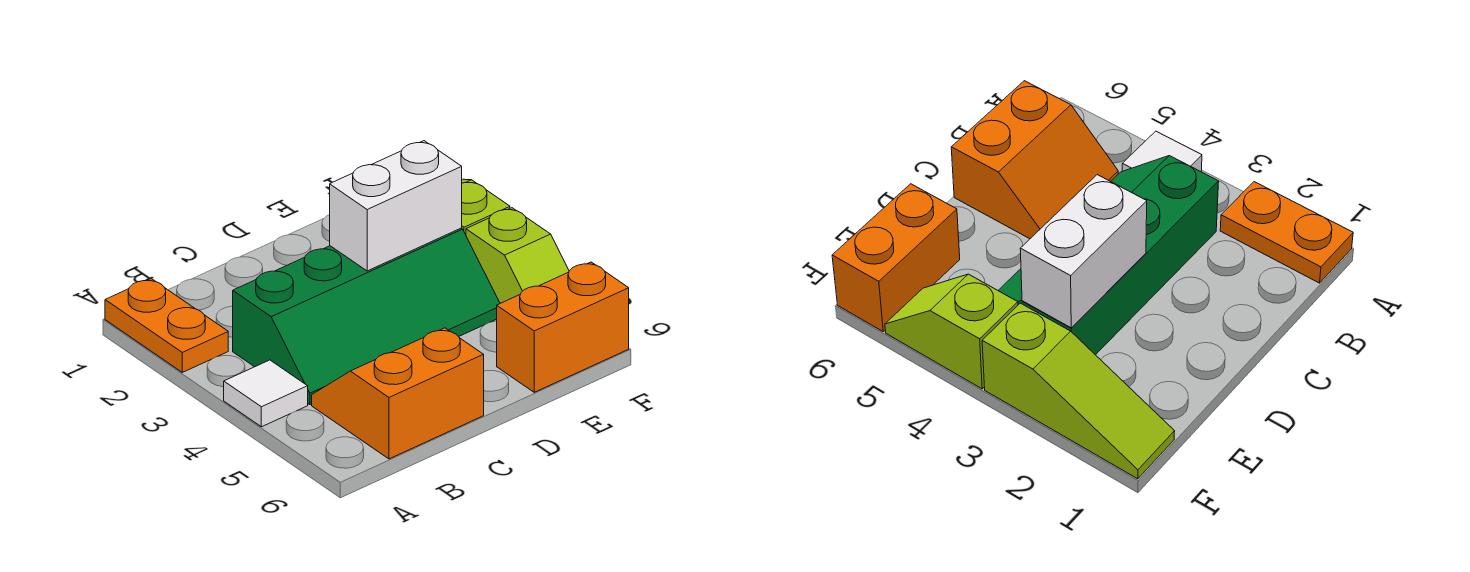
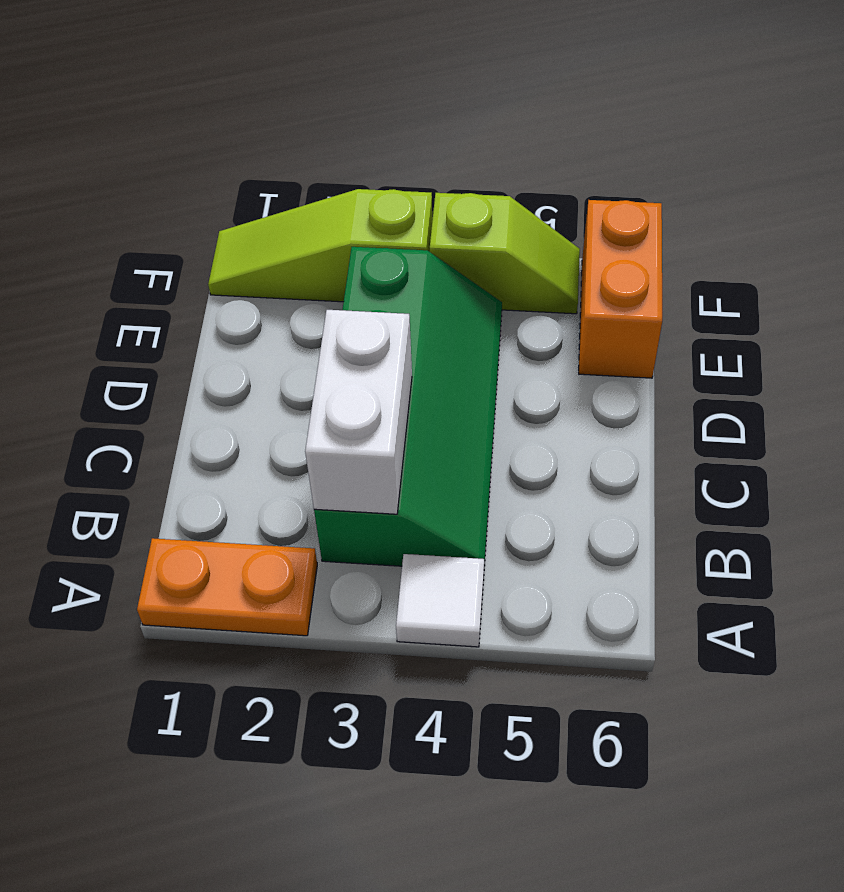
orange slope B5:C6 level 1 top 6 -> none
white brick D3:E3 level 2 -> white brick B3:C3 level 2

